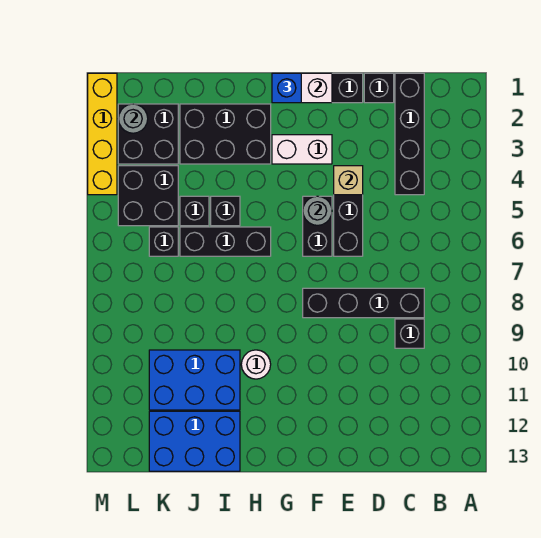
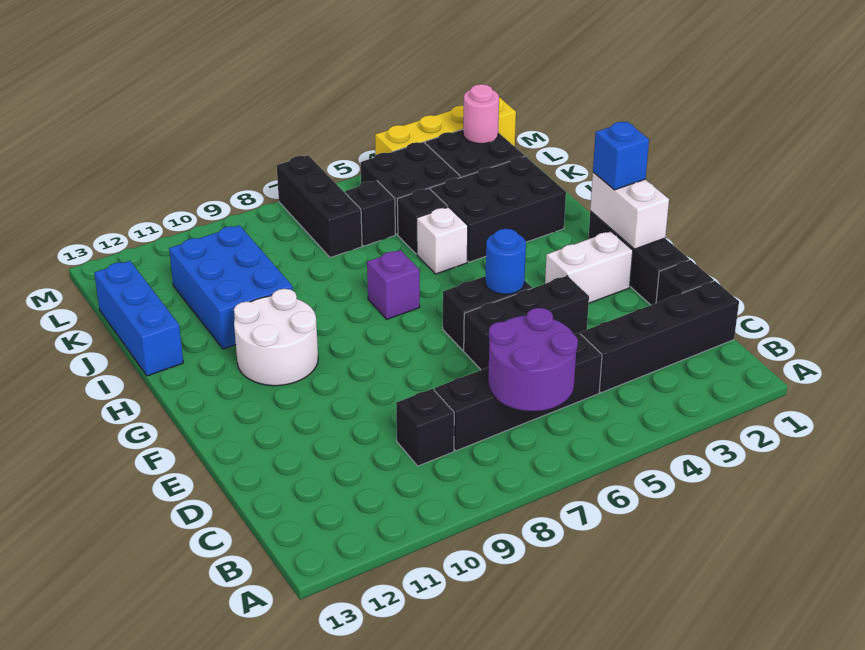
none -> purple round brick B6:C7 level 2
black brick C8:F8 level 1 -> black brick C5:C8 level 1
tan brick E4 level 2 -> none
white brick F3:G3 level 1 -> white brick F2:F3 level 1
grey round brick F5 level 2 -> blue round brick F5 level 2
black brick H2:J3 level 1 -> black brick I2:J4 level 1
black brick H6:J6 level 1 -> black brick K7:M7 level 1
none -> purple brick H7 level 1
white round brick H10 level 1 -> white round brick G10:H11 level 1
black brick I5 level 1 -> white brick I5 level 1
blue brick I12:K13 level 1 -> blue brick I13:K13 level 1
grey round brick L2 level 2 -> pink round brick L2 level 2

